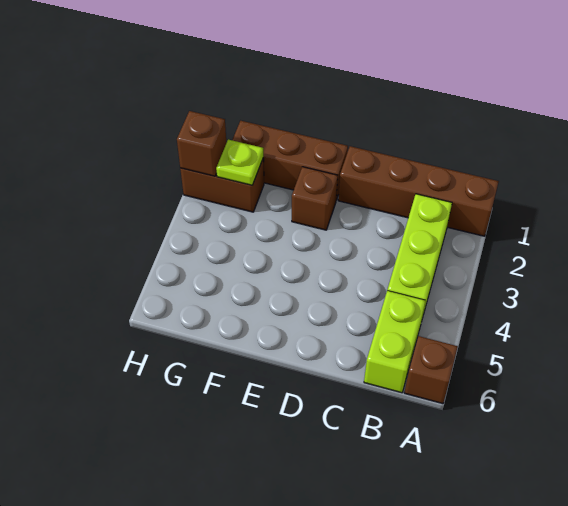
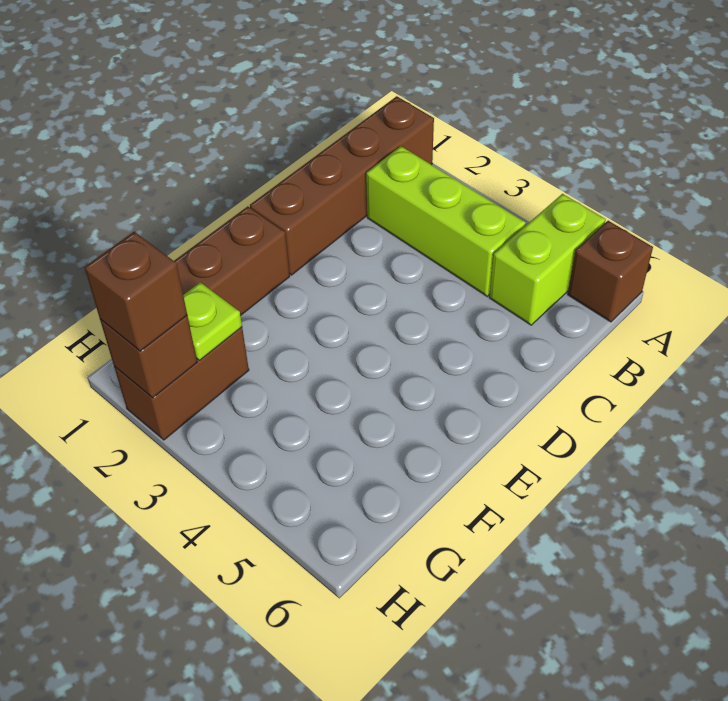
lime brick B5:B6 level 1 -> lime brick A5:B5 level 1
brown brick E2 level 1 -> brown brick H2 level 3

